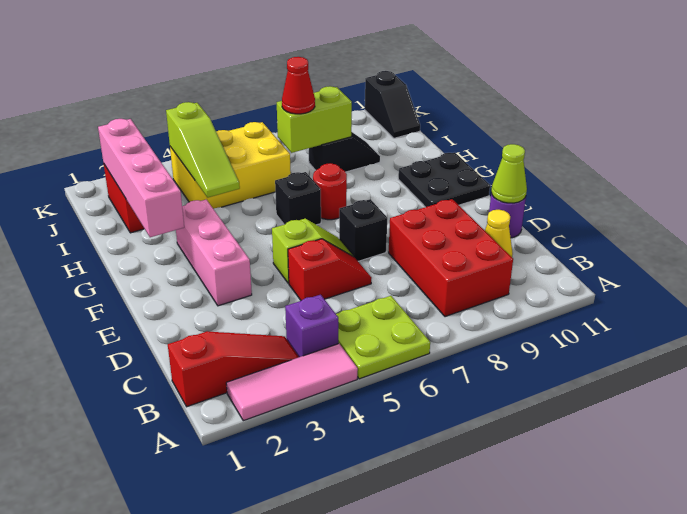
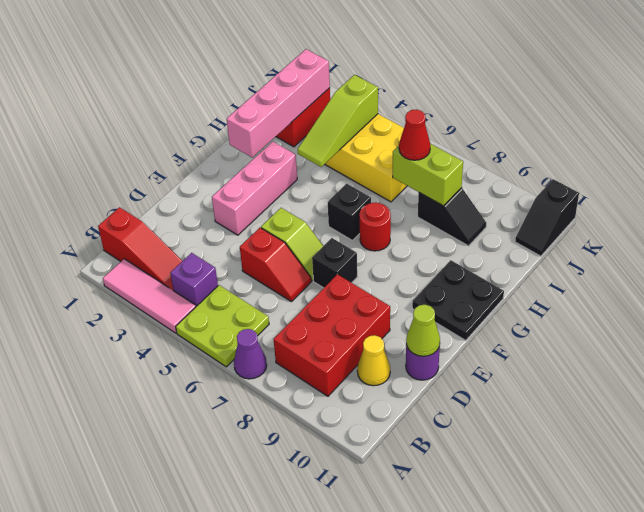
none -> purple cone A7 level 1

